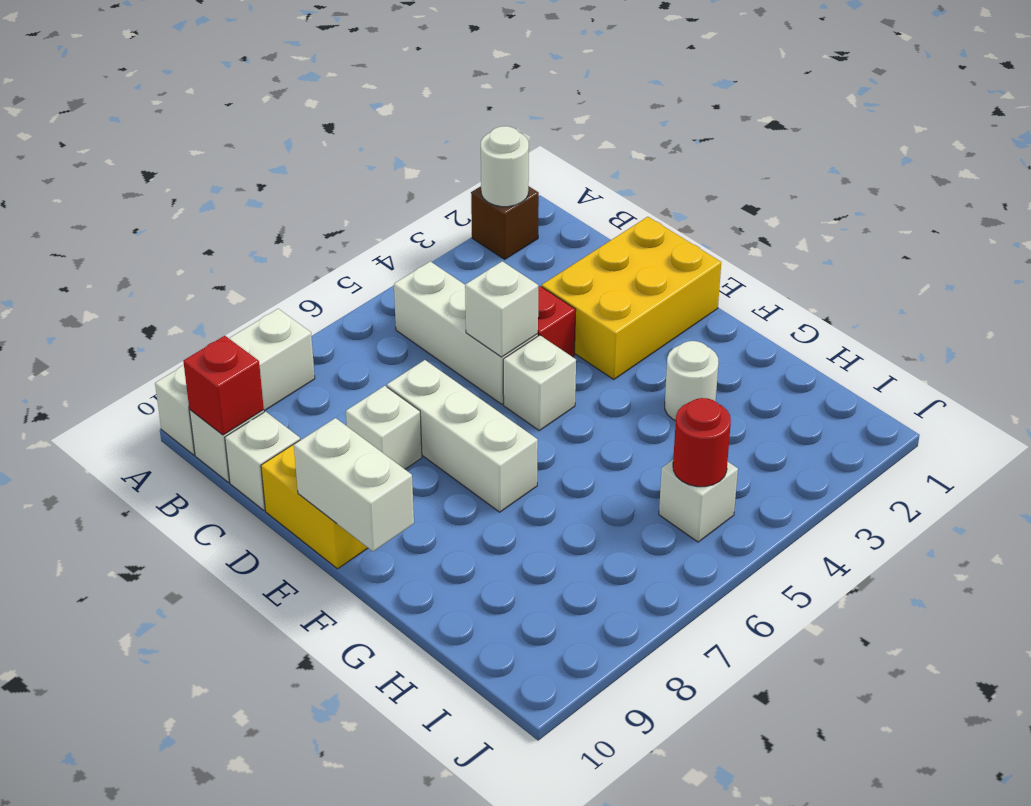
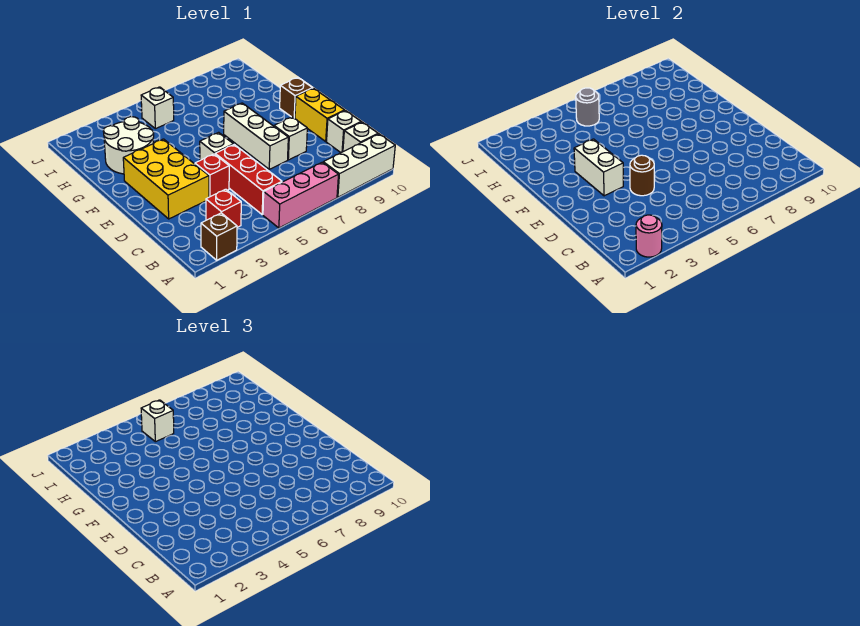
white round brick A2 level 2 -> pink round brick A2 level 2
none -> pink brick A5:A7 level 1
white brick B5:D5 level 1 -> red brick B5:D5 level 1
red brick B10 level 2 -> red brick B3 level 1
yellow brick D1:E3 level 1 -> yellow brick D2:F3 level 1
none -> brown round brick D4 level 2
white brick D5 level 2 -> white brick I5 level 3
white brick E10:F10 level 2 -> white brick E3:F3 level 2
none -> brown brick F10 level 1
white round brick G3 level 1 -> white round brick G2:H3 level 1
red round brick I5 level 2 -> grey round brick I5 level 2

